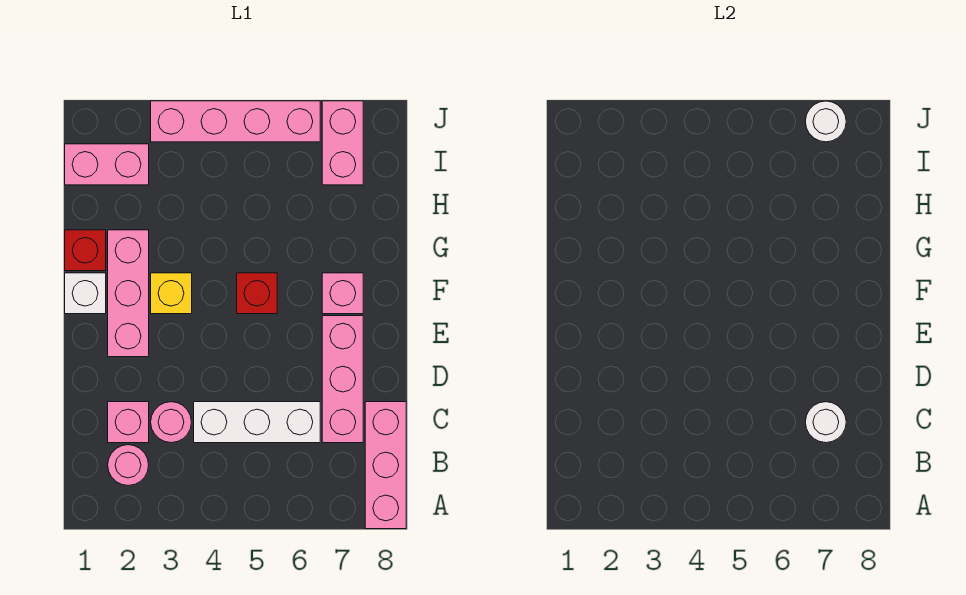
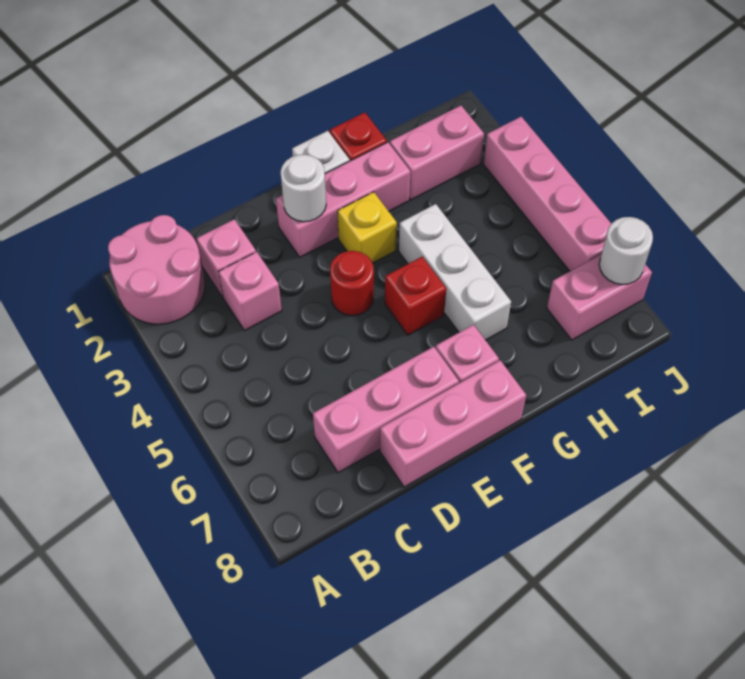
pink brick A8:C8 level 1 -> pink brick D8:F8 level 1
pink round brick B2 level 1 -> pink round brick A1:B2 level 1
pink round brick C3 level 1 -> pink brick C3 level 1
white brick C4:C6 level 1 -> white brick G4:G6 level 1
white round brick C7 level 2 -> white round brick E2 level 2
none -> red round brick E4 level 1
pink brick I1:I2 level 1 -> pink brick H2:I2 level 1

